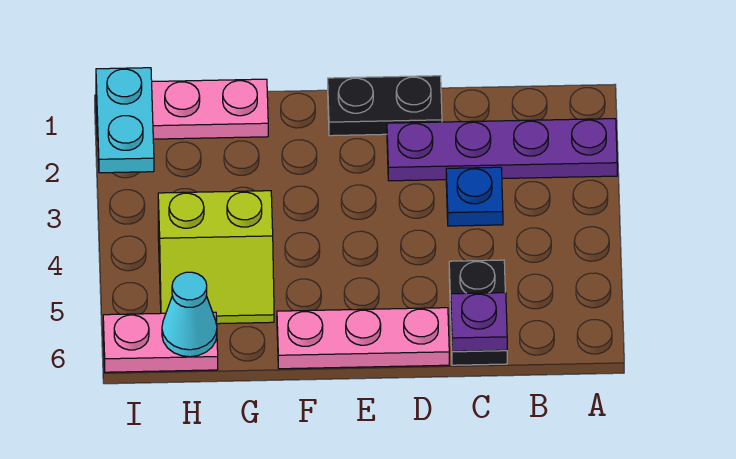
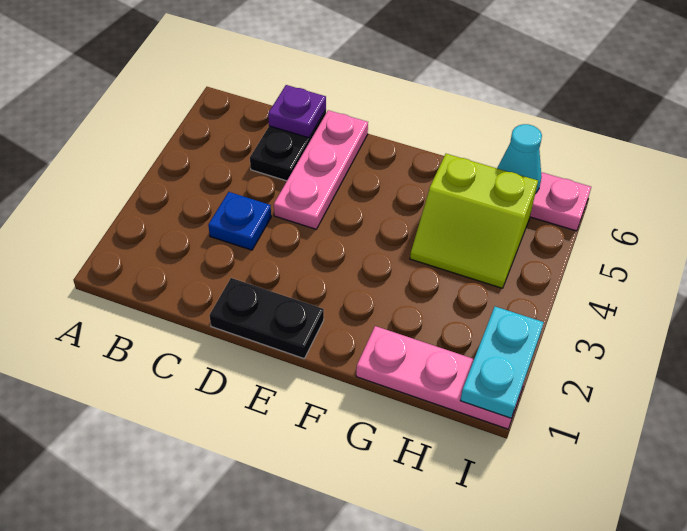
purple plate A2:D2 level 1 -> none
pink plate D6:F6 level 1 -> pink plate D4:D6 level 1
lime slope G4:H5 level 1 top 4 -> lime slope G4:H5 level 1 top 5

